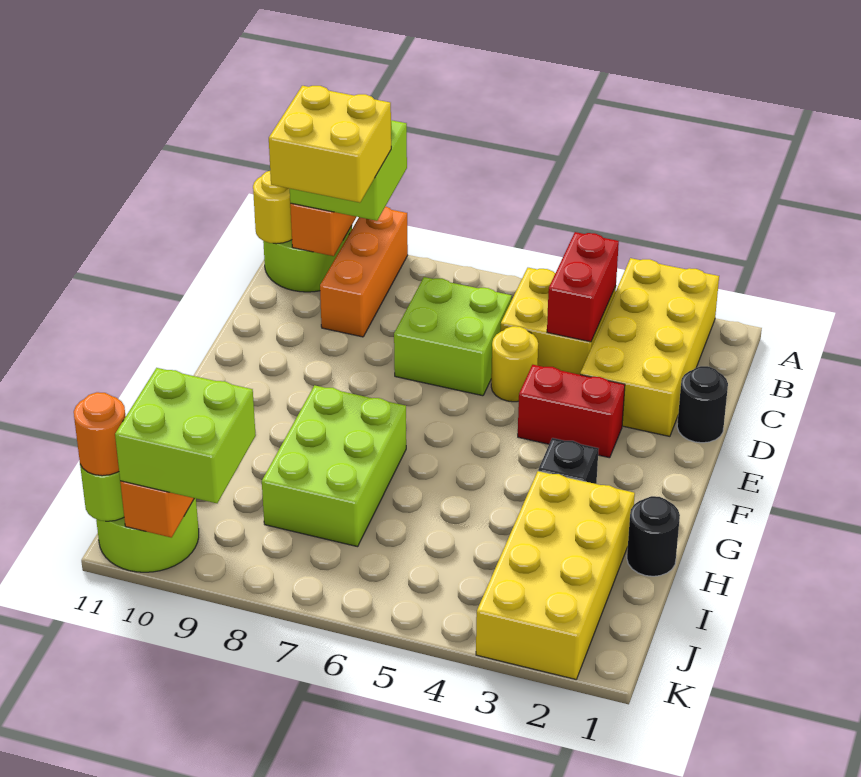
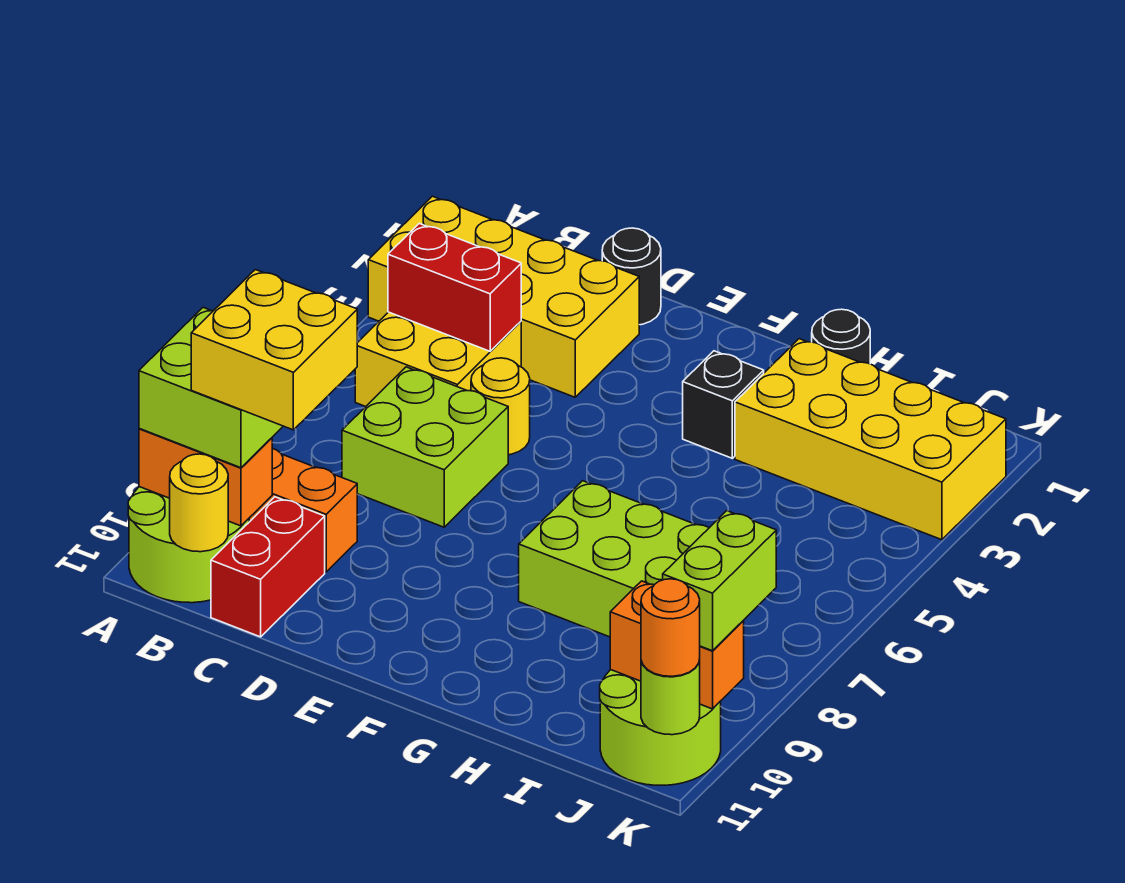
red brick E3:E4 level 1 -> red brick C10:C11 level 1
lime brick J9:K10 level 3 -> lime brick K9:K10 level 3

